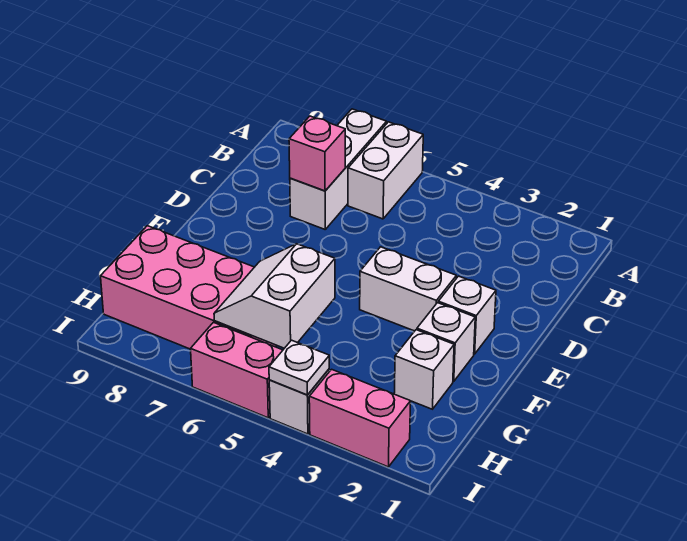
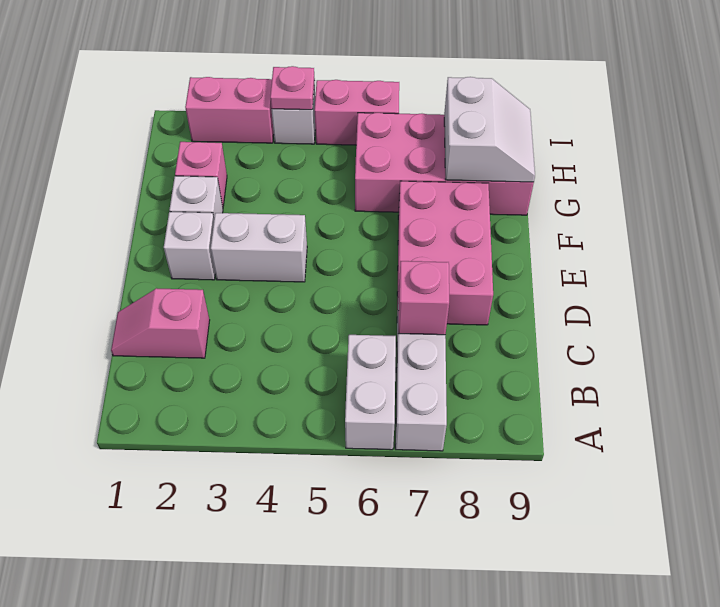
none -> pink slope C1:C2 level 1 top 2
none -> pink brick D7:F8 level 1
white brick G2 level 1 -> pink brick G2 level 1
white slope G5:H6 level 2 top 5 -> white slope G8:H9 level 2 top 8
white plate I4 level 2 -> pink plate I4 level 2

